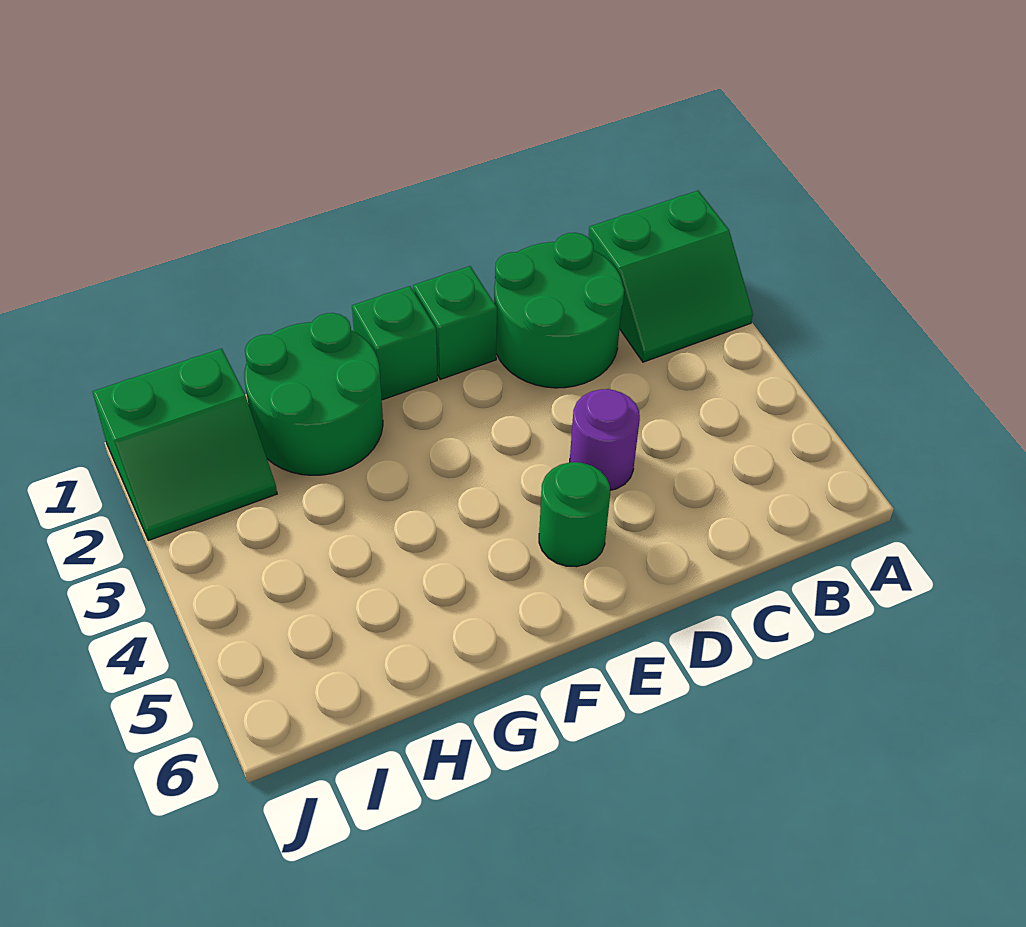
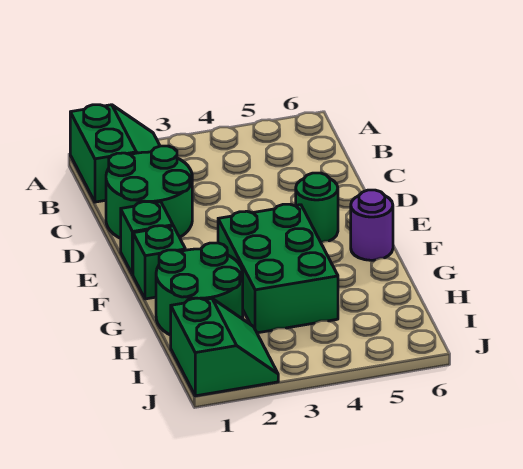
purple round brick D4 level 1 -> purple round brick F6 level 1
none -> green brick F3:H4 level 1

